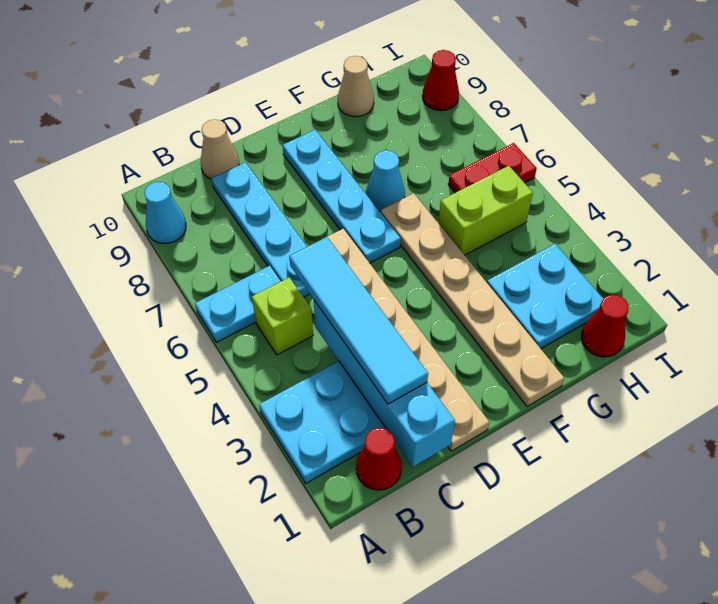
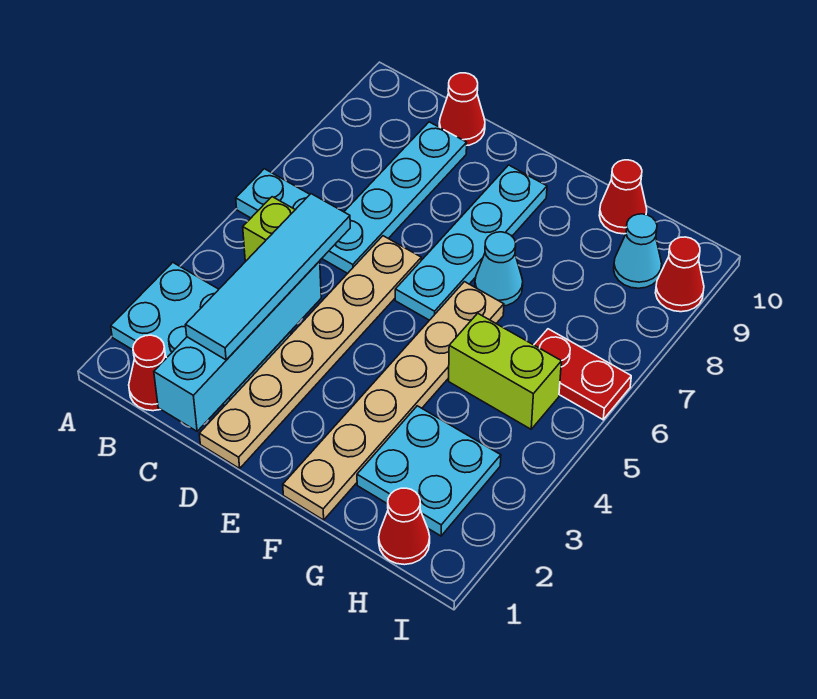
cyan cone A9 level 1 -> cyan cone H9 level 1
tan cone C10 level 1 -> red cone C10 level 1
tan cone G10 level 1 -> red cone G10 level 1

